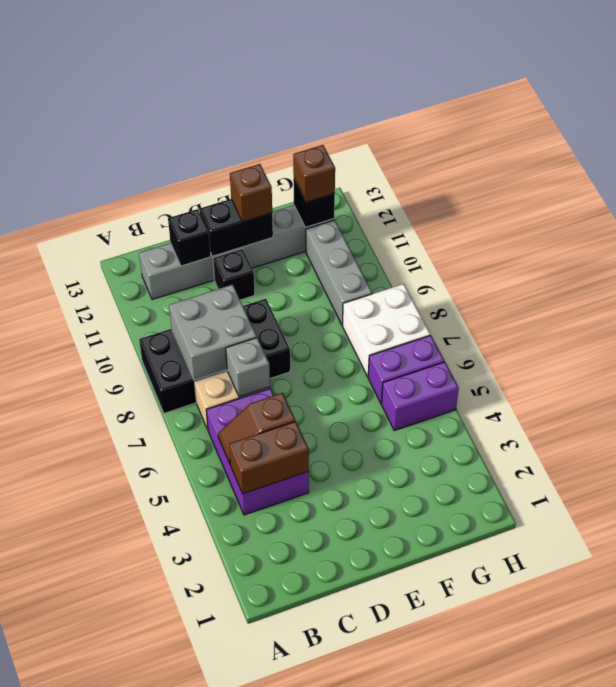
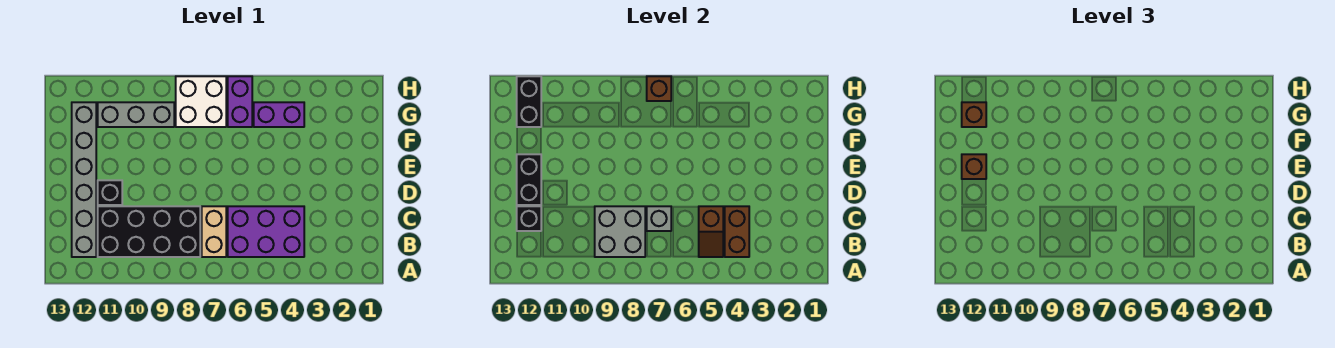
black brick A8:D9 level 1 -> black brick B8:C11 level 1
purple brick G5:H5 level 1 -> purple brick G4:G5 level 1
black brick G12 level 2 -> black brick G12:H12 level 2
none -> brown brick H7 level 2

